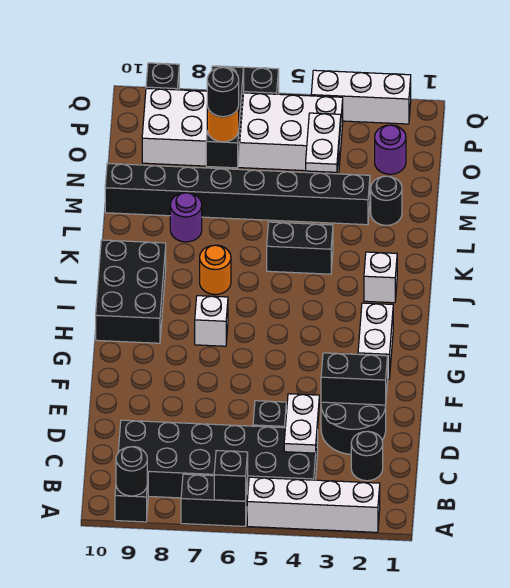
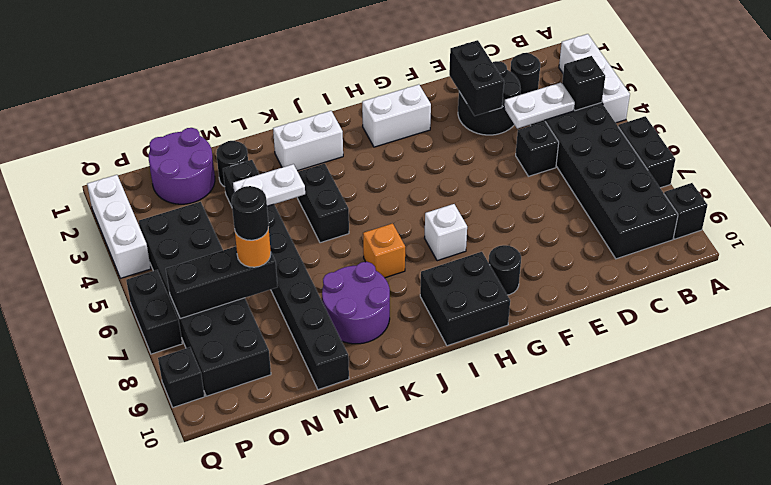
white brick A2:A5 level 1 -> white brick A2:A4 level 1
black brick A6 level 2 -> black brick B4 level 2
black round brick A9 level 2 -> black round brick G9 level 1
black brick H9:J10 level 1 -> black brick H9:I10 level 1
white brick J2 level 1 -> white brick J2:K2 level 1
orange round brick J7 level 1 -> orange brick J7 level 1
purple round brick L8 level 1 -> purple round brick K8:L9 level 1
white plate N4:O4 level 2 -> white plate L4:M4 level 2
purple round brick O2 level 1 -> purple round brick N1:O2 level 1
white brick O4:P9 level 1 -> black brick O4:P9 level 1

